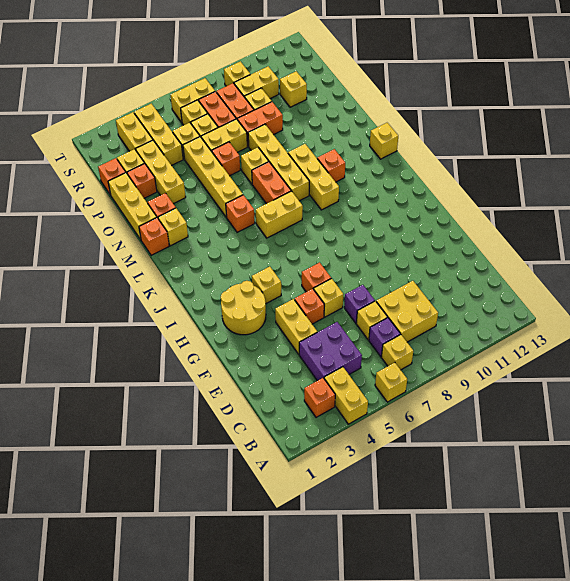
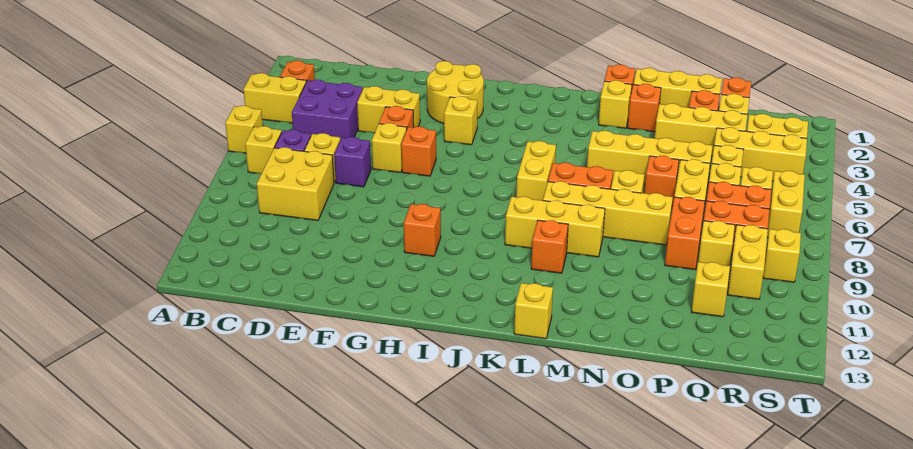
orange brick L5 level 1 -> orange brick H10 level 1

